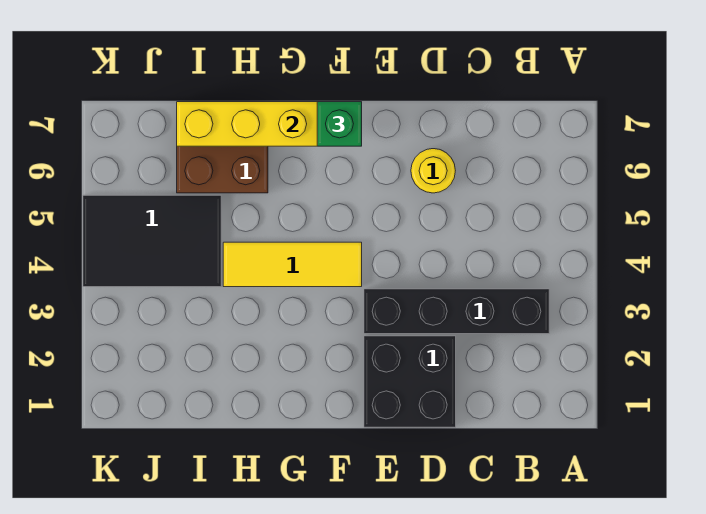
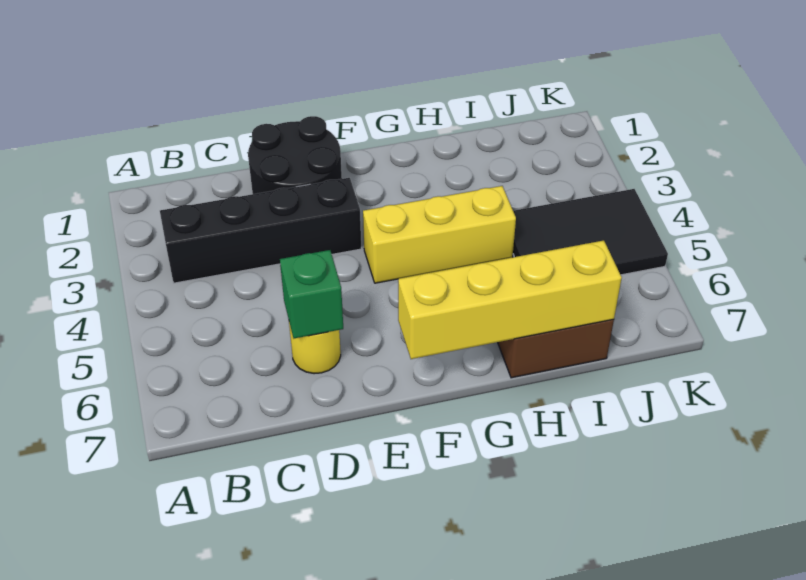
black brick D1:E2 level 1 -> black round brick D1:E2 level 1
yellow tile F4:H4 level 1 -> yellow brick F4:H4 level 1
green brick F7 level 3 -> green brick D6 level 2

